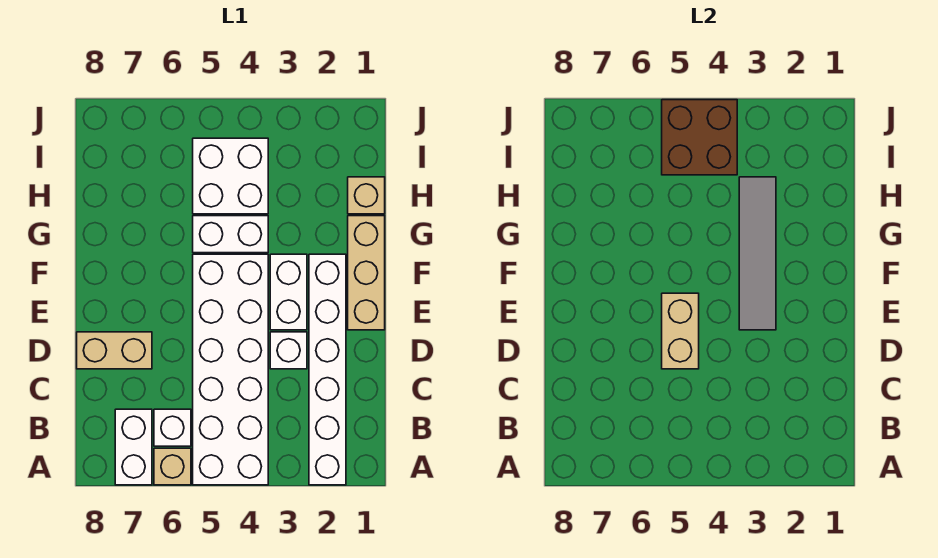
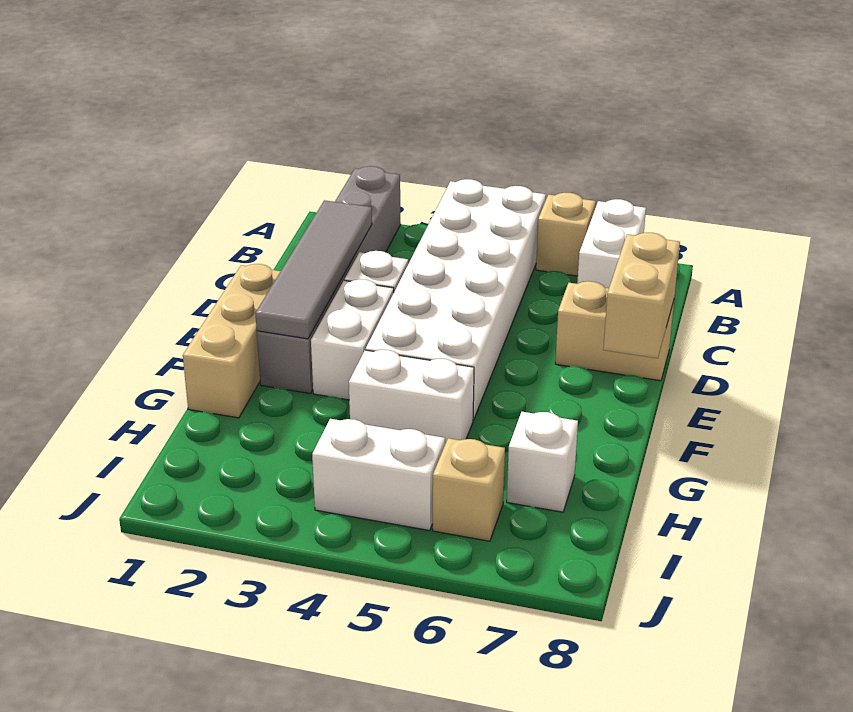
white brick A2:F2 level 1 -> grey brick A2:F2 level 1
white brick B6 level 1 -> white brick H7 level 1
tan brick D5:E5 level 2 -> tan brick D8:E8 level 2
grey tile E3:H3 level 2 -> grey tile C2:F2 level 2
tan brick H1 level 1 -> tan brick I6 level 1
white brick H4:I5 level 1 -> white brick I4:I5 level 1
brown brick I4:J5 level 2 -> none

